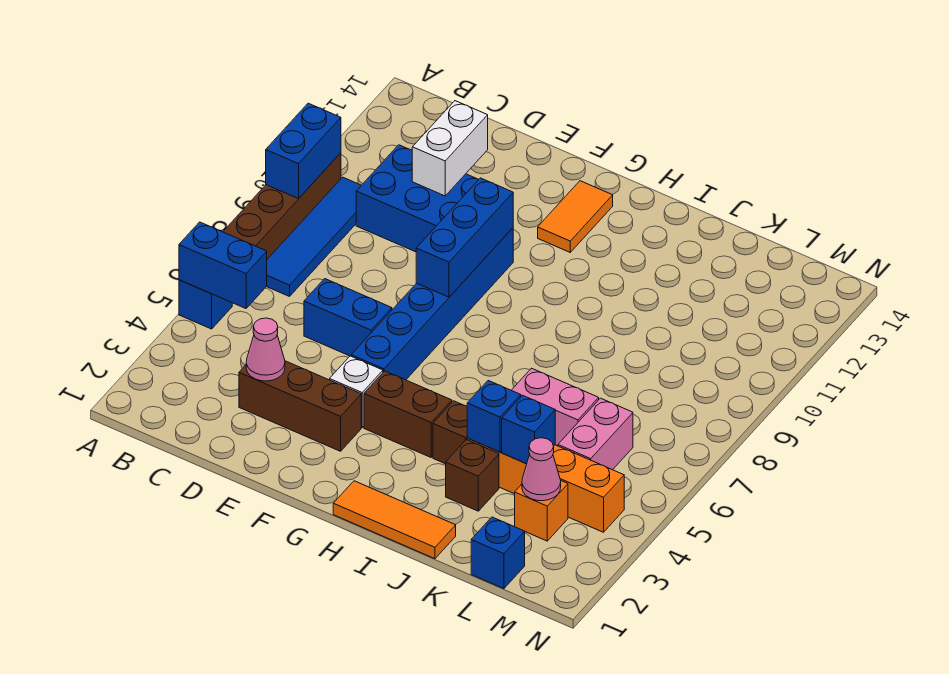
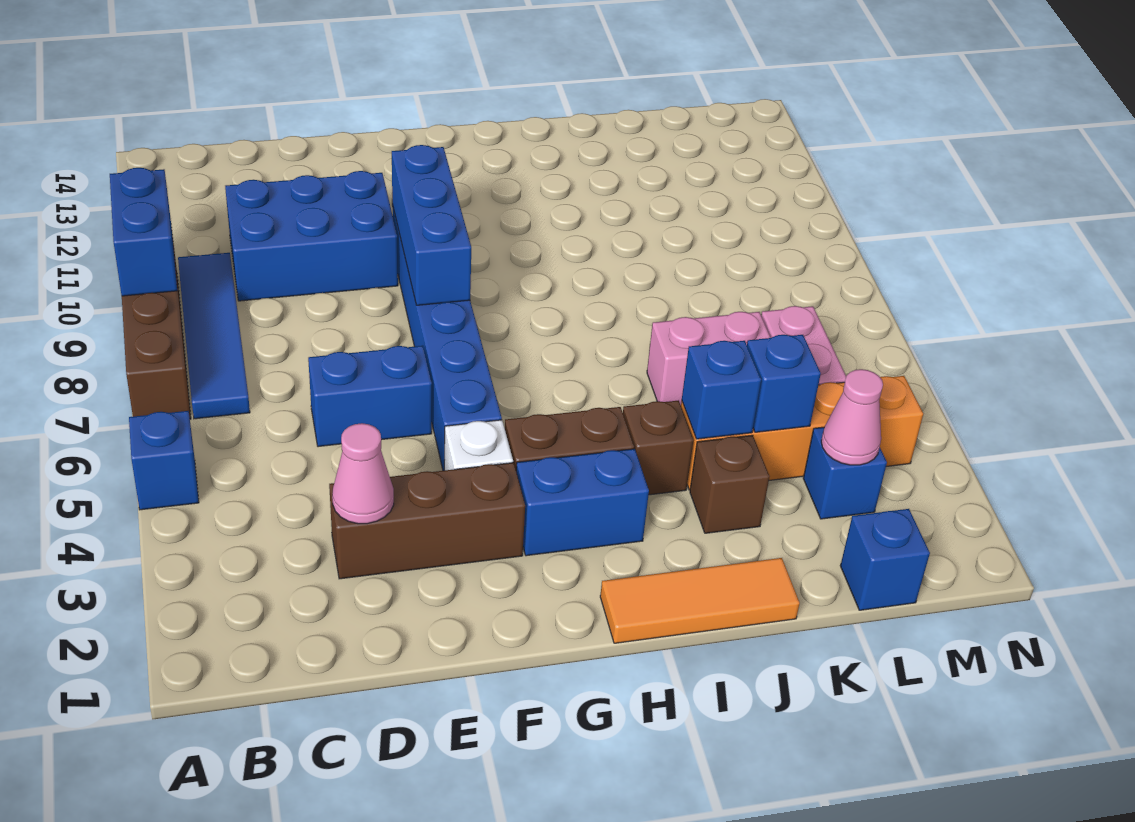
blue brick A5:B5 level 2 -> blue brick G3:H3 level 1
white brick D11:D12 level 2 -> none
orange tile G12:G13 level 1 -> none
orange brick L3 level 1 -> blue brick L3 level 1

